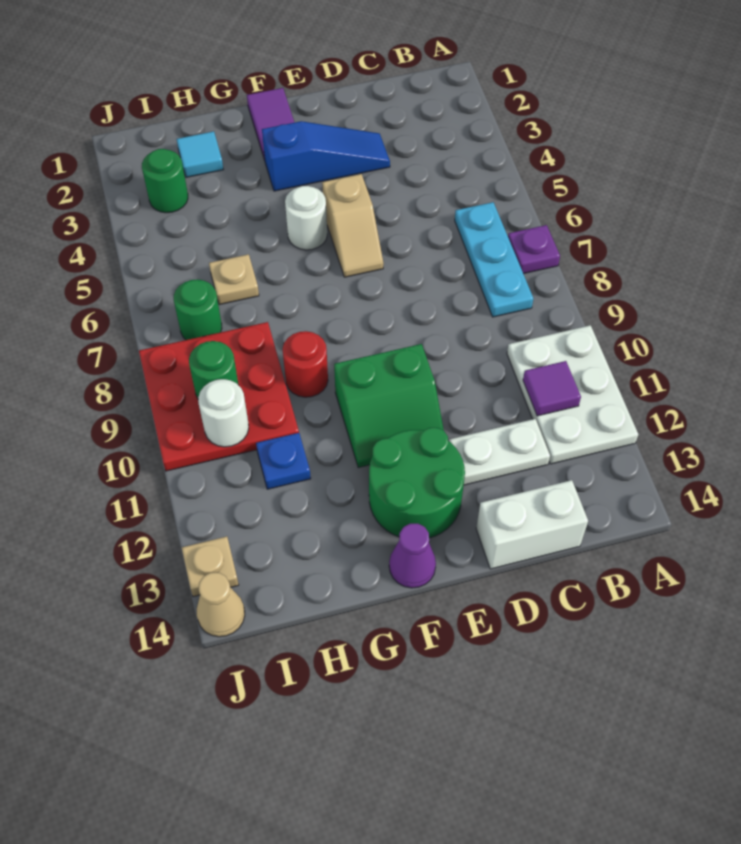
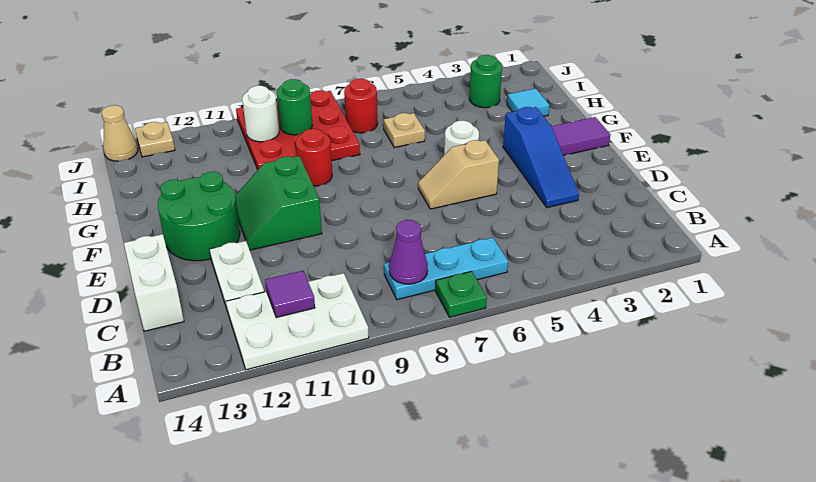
purple plate A7 level 1 -> green plate A7 level 1
purple cone F14 level 1 -> purple cone B8 level 2
blue plate H11 level 1 -> none
green round brick I7 level 1 -> red round brick I7 level 1

